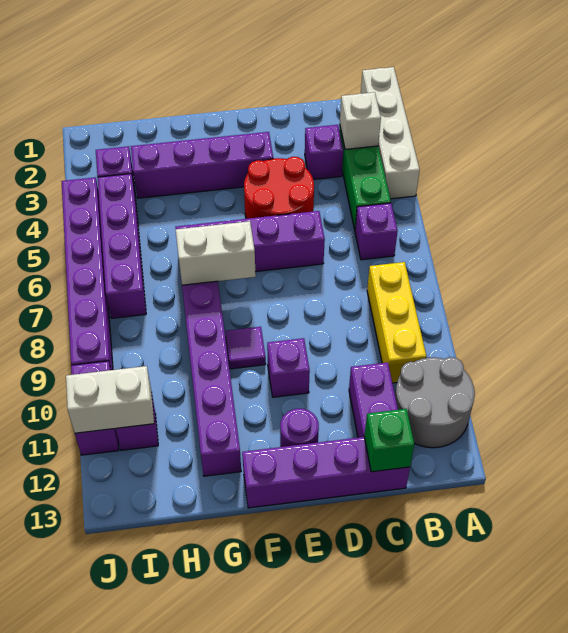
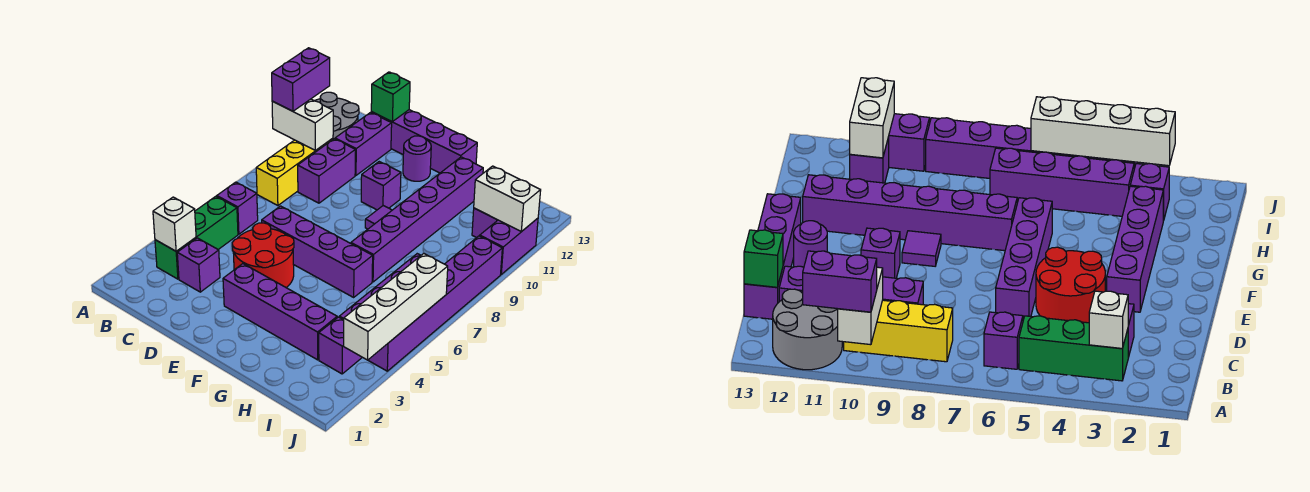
white brick A1:A4 level 1 -> white brick J3:J6 level 2
none -> purple brick A10:A11 level 3
none -> purple brick C9:C10 level 1
white brick F7:G7 level 2 -> white brick A10:B10 level 2

